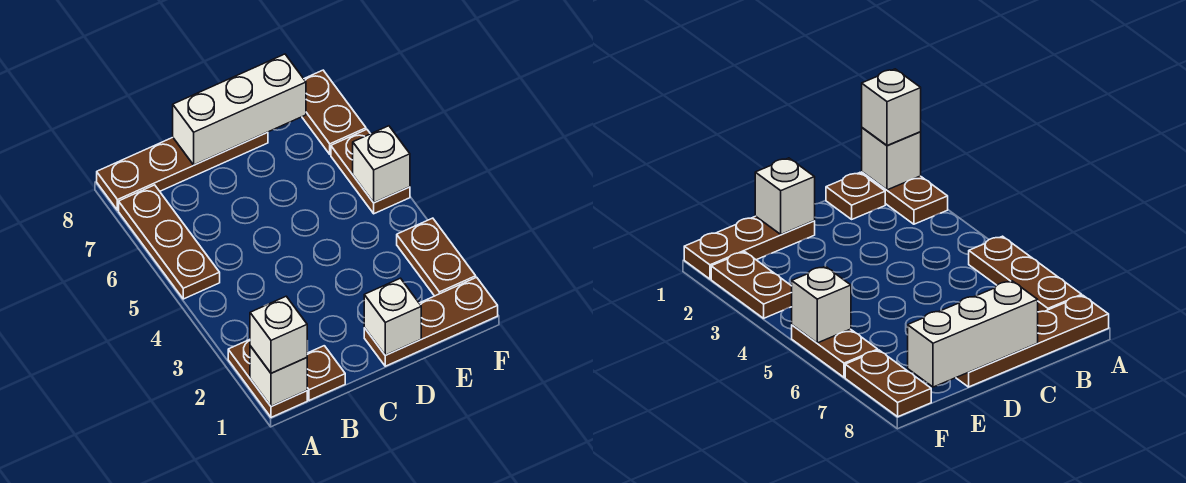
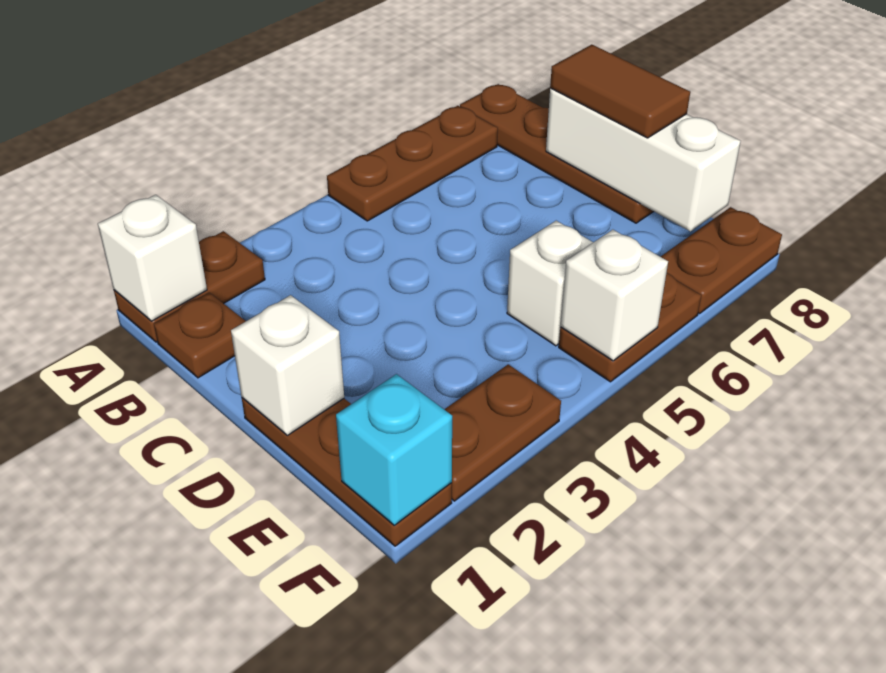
white brick A1 level 3 -> white brick E5 level 1
none -> brown tile C8:D8 level 3
none -> cyan brick F1 level 2

